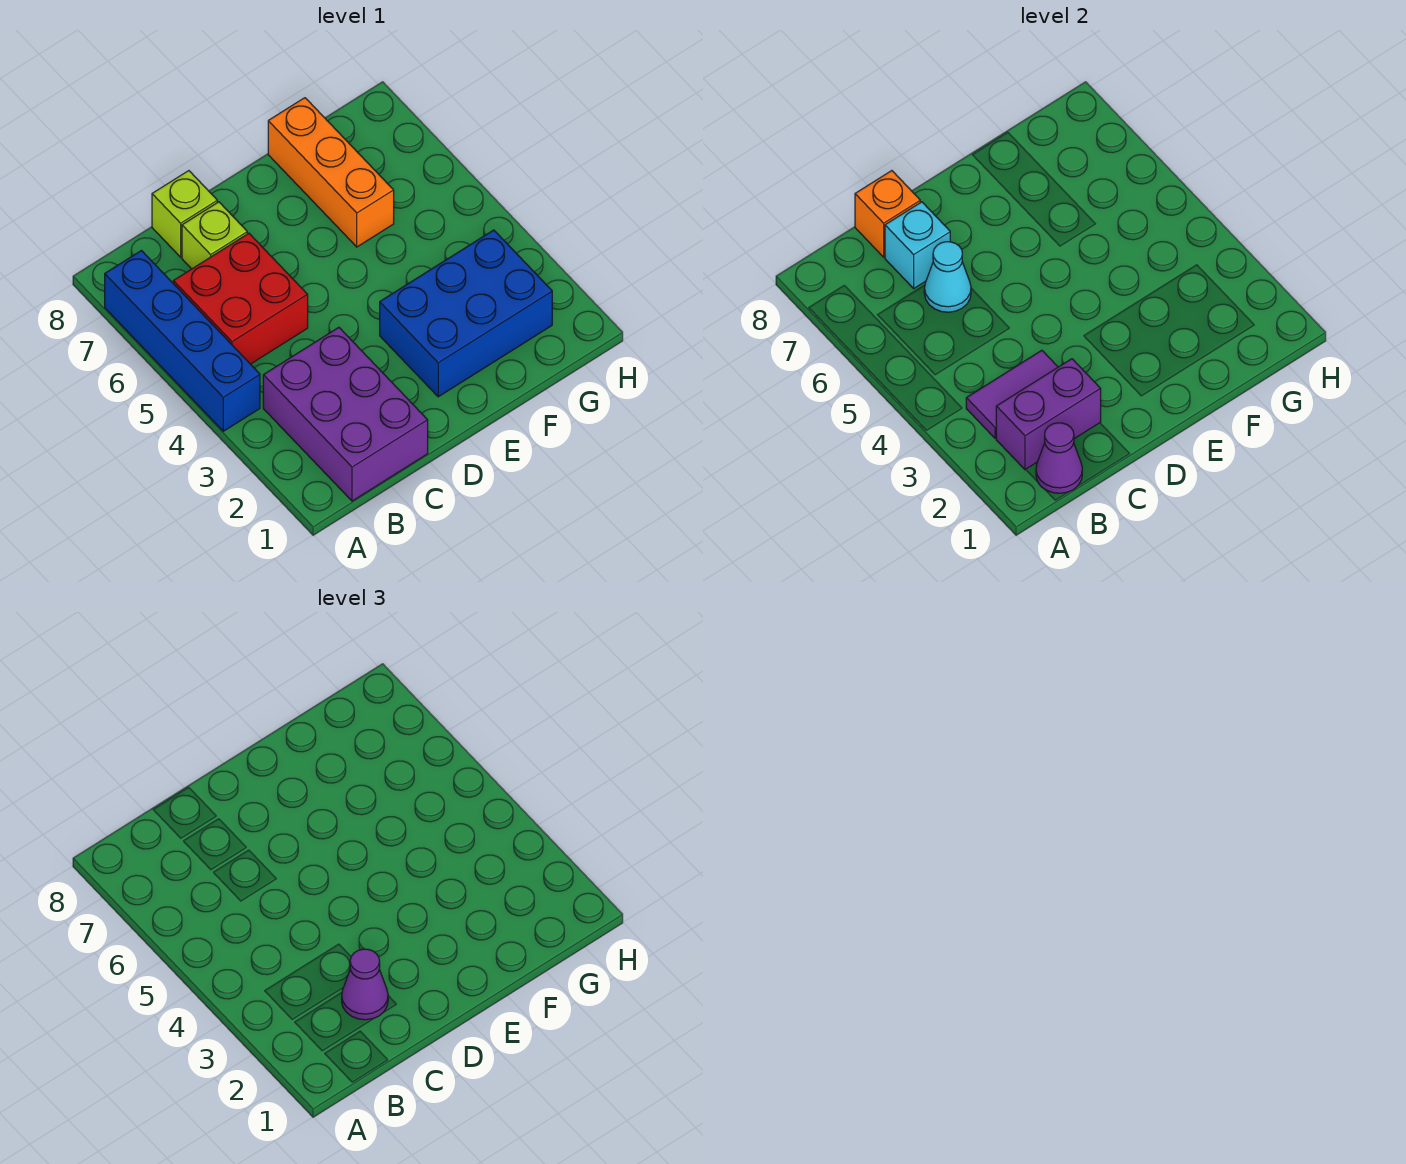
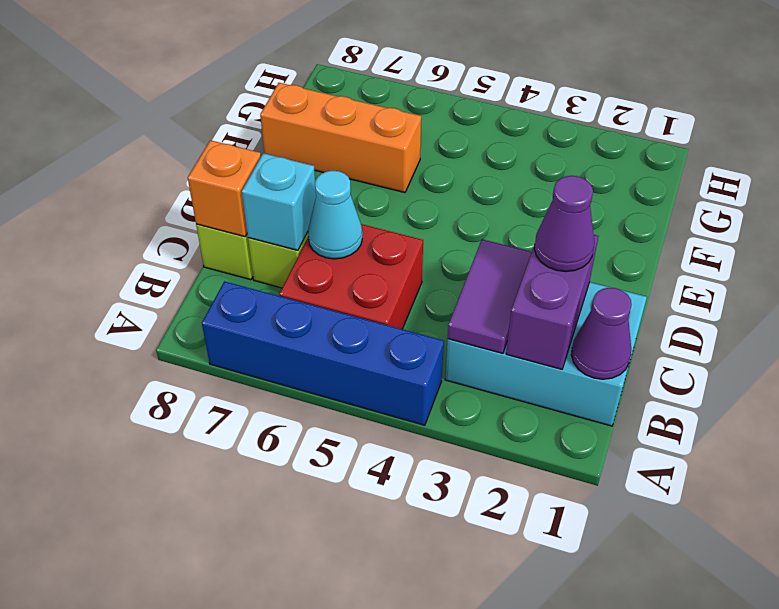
purple brick B1:C3 level 1 -> cyan brick B1:C3 level 1
blue brick E2:G3 level 1 -> none

